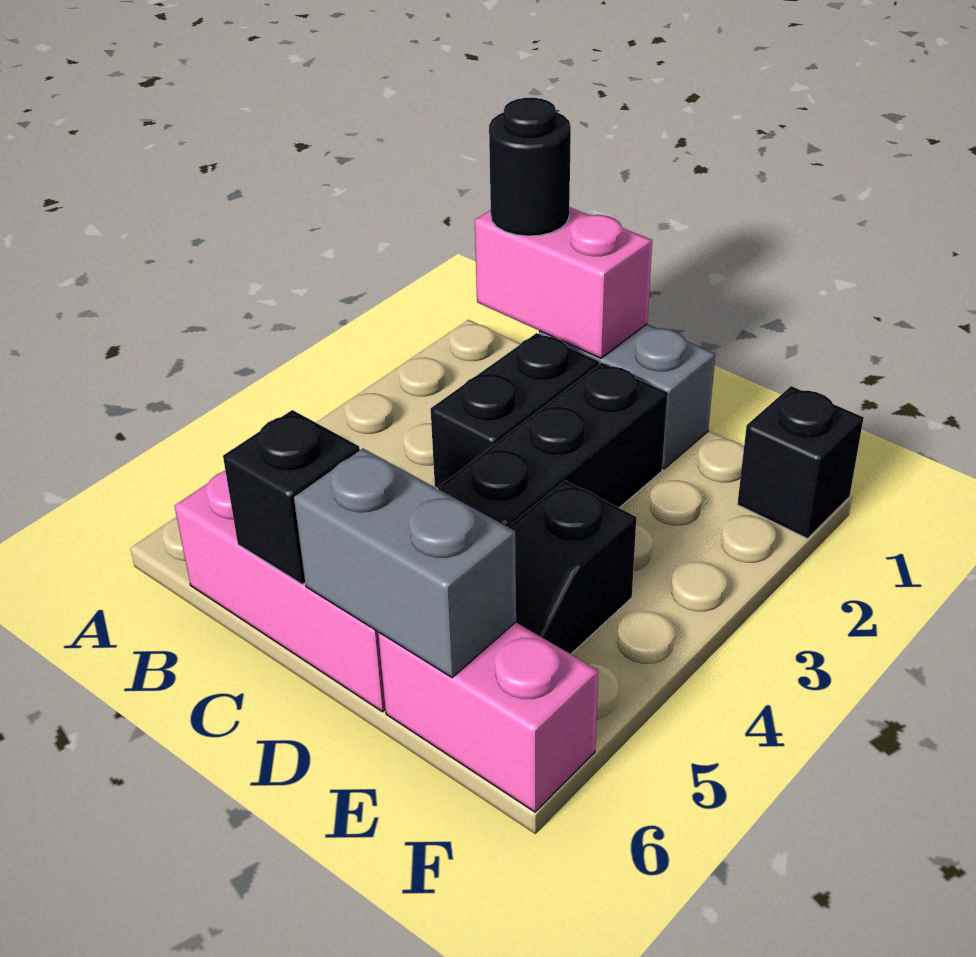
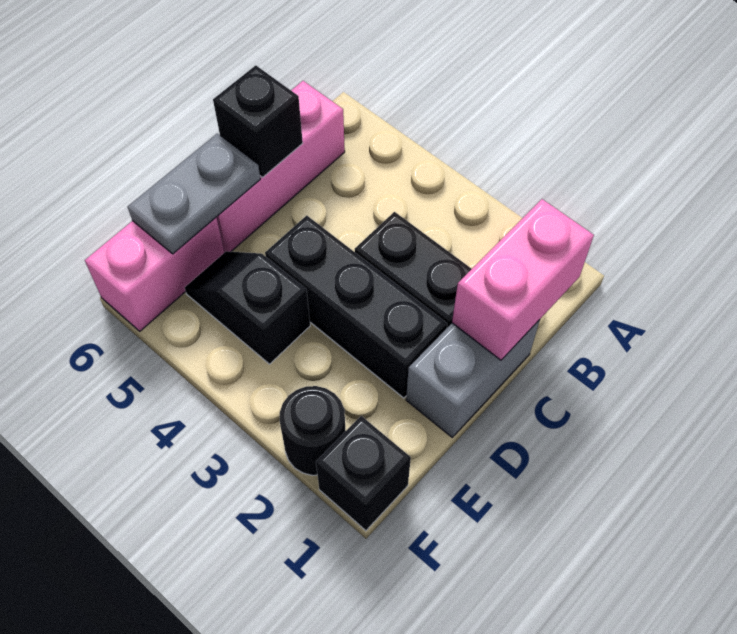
black round brick B1 level 3 -> black round brick F2 level 1
grey brick D6:E6 level 2 -> grey plate D6:E6 level 2

